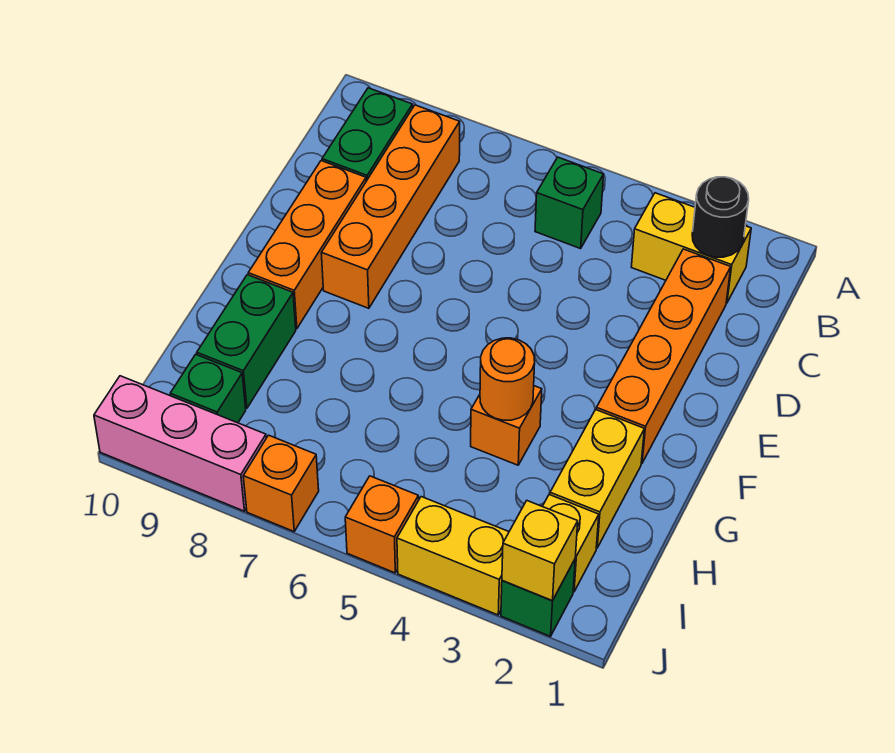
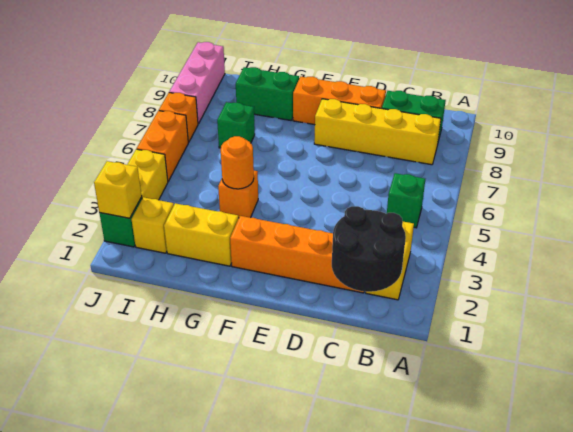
black round brick B2 level 2 -> black round brick B1:C2 level 2
orange brick B8:E8 level 1 -> yellow brick B8:E8 level 1
green brick I9 level 1 -> green brick H7 level 1
orange brick J5 level 1 -> orange brick J5:J6 level 1

